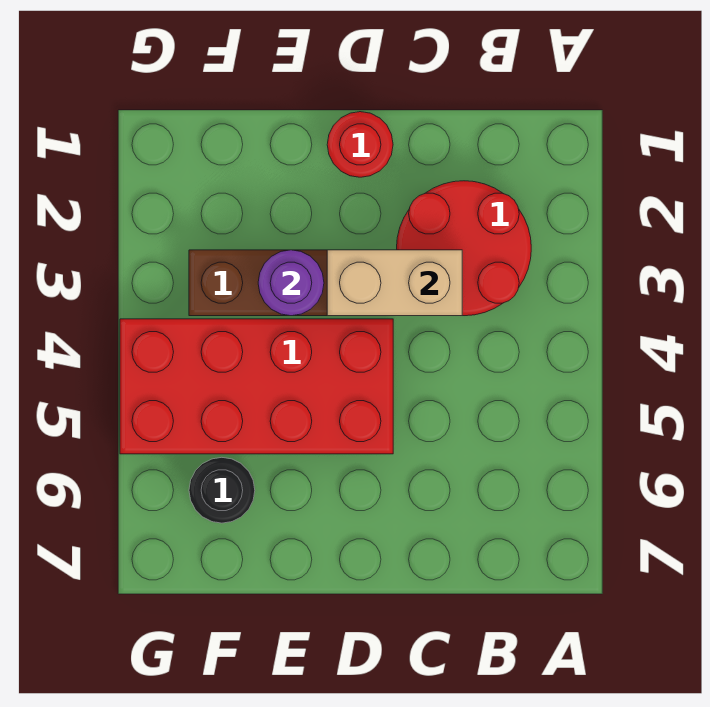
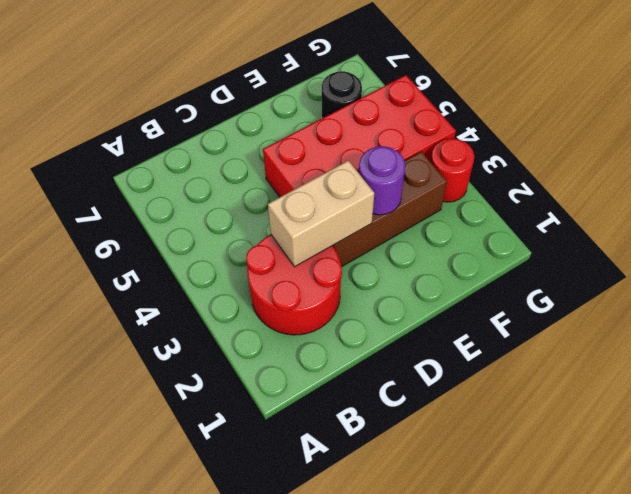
red round brick D1 level 1 -> red round brick G3 level 1

